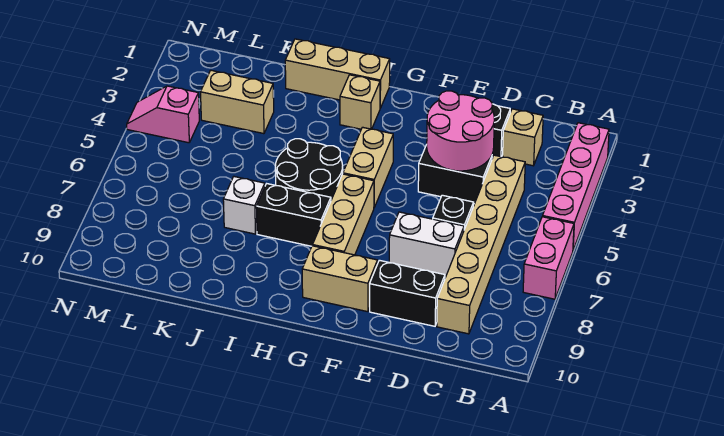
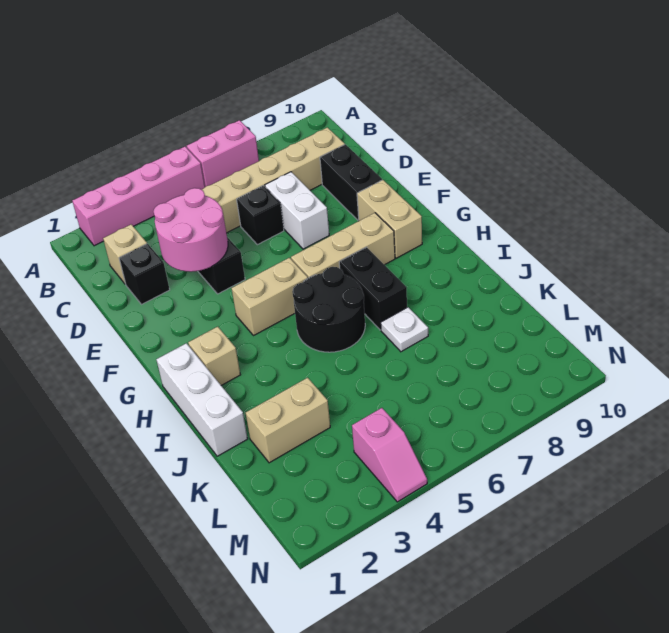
tan brick H1:J1 level 1 -> white brick H1:J1 level 1
white brick J7 level 1 -> white plate J7 level 1
tan brick K3:L3 level 1 -> tan brick K2:K3 level 1

